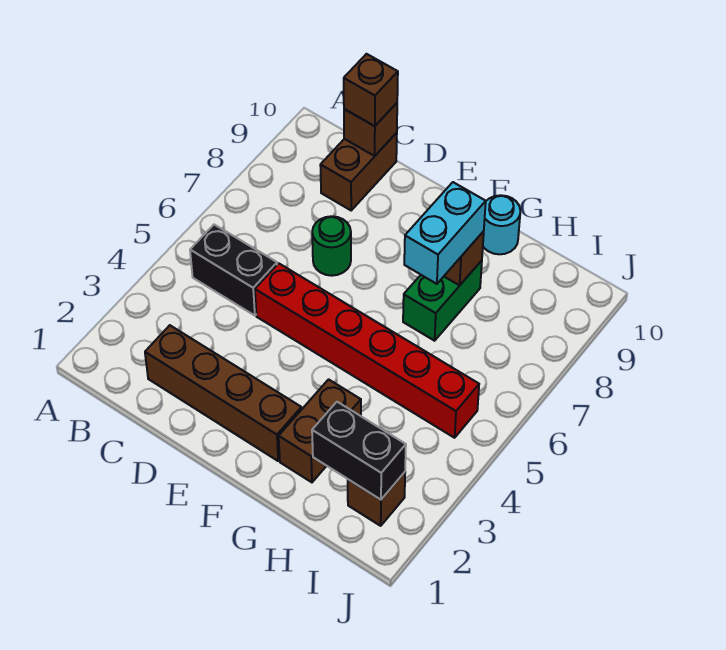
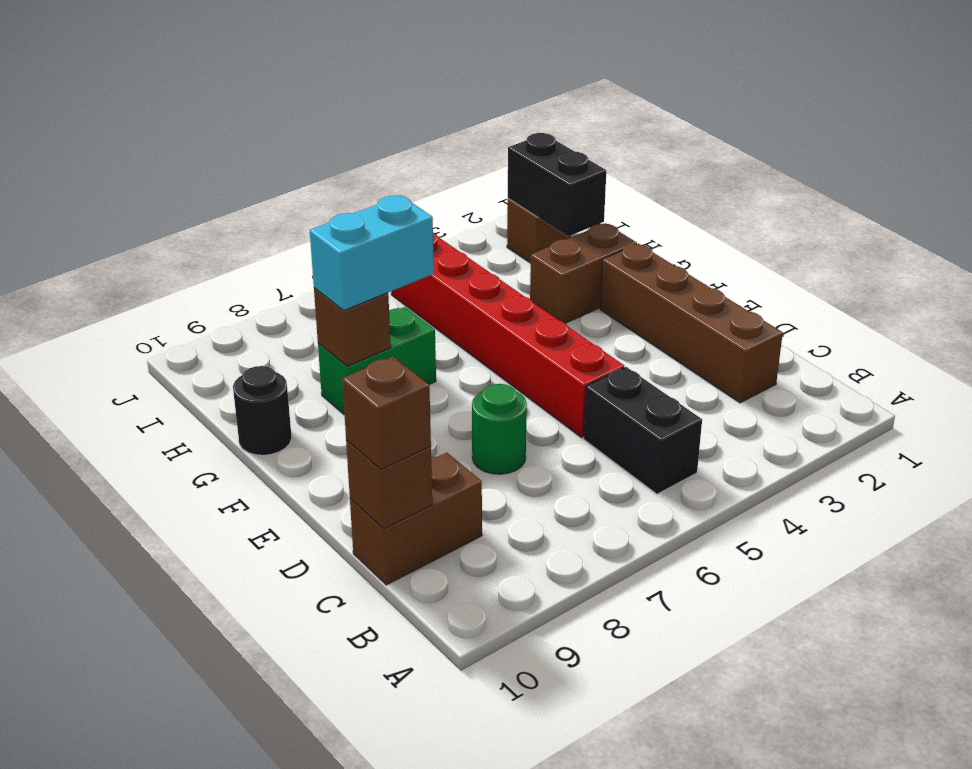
cyan round brick G10 level 1 -> black round brick G10 level 1

